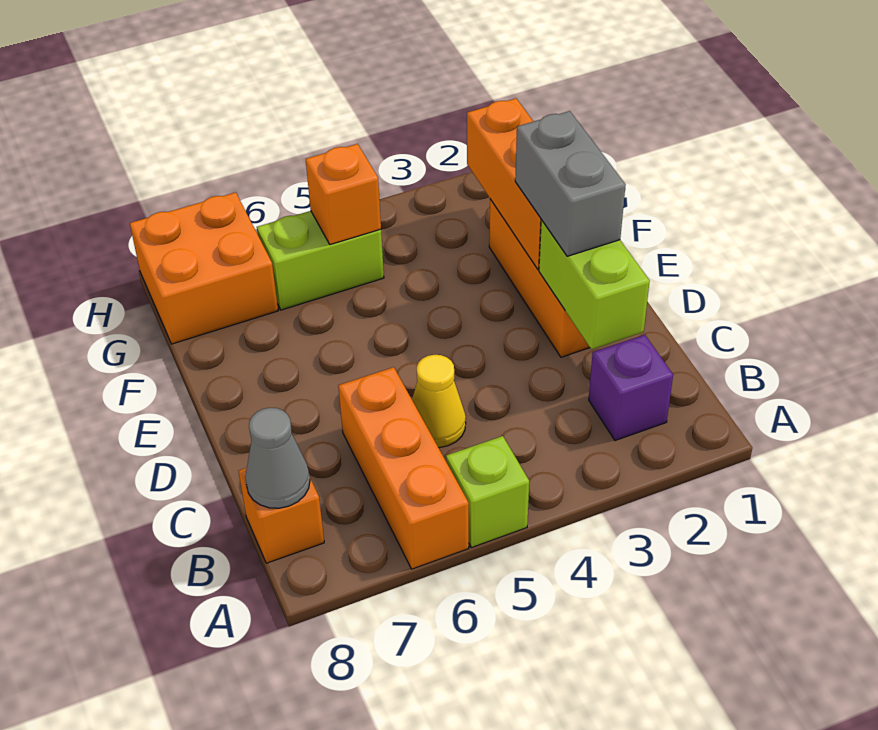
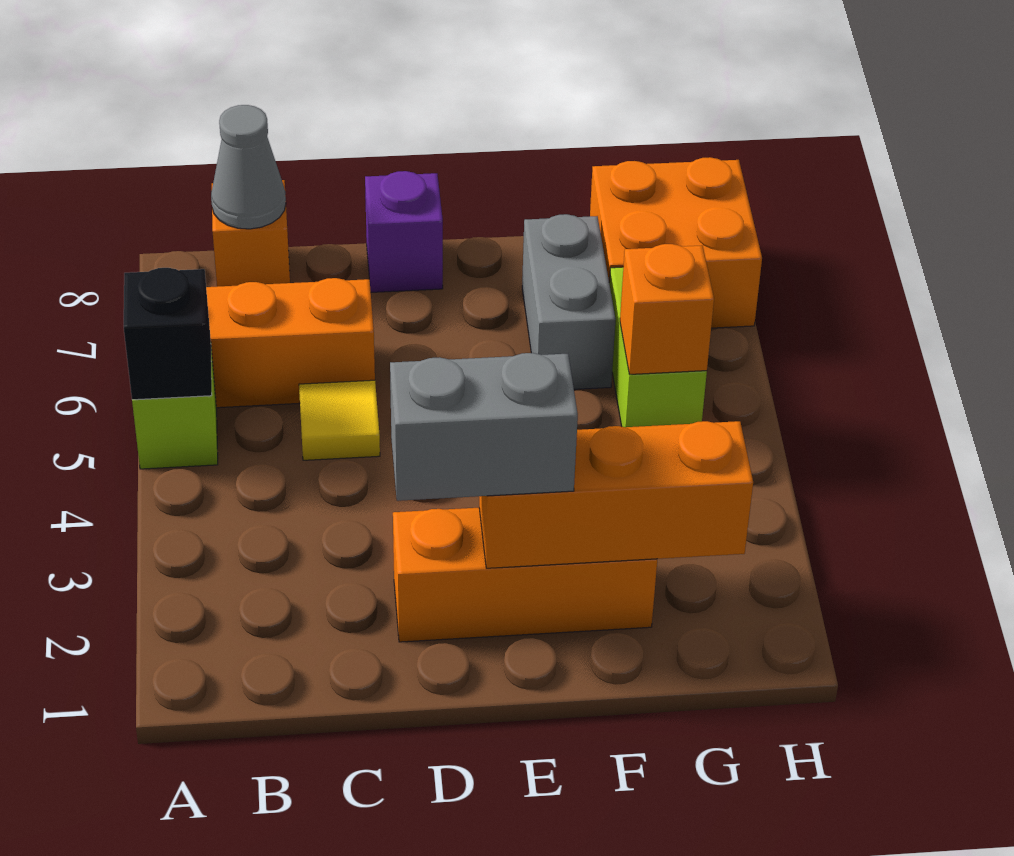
none -> black brick A5 level 2
purple brick B2 level 1 -> purple brick D8 level 1
lime brick C2:D2 level 2 -> none
yellow cone C5 level 1 -> yellow tile C5 level 1
none -> grey brick F6:F7 level 1

